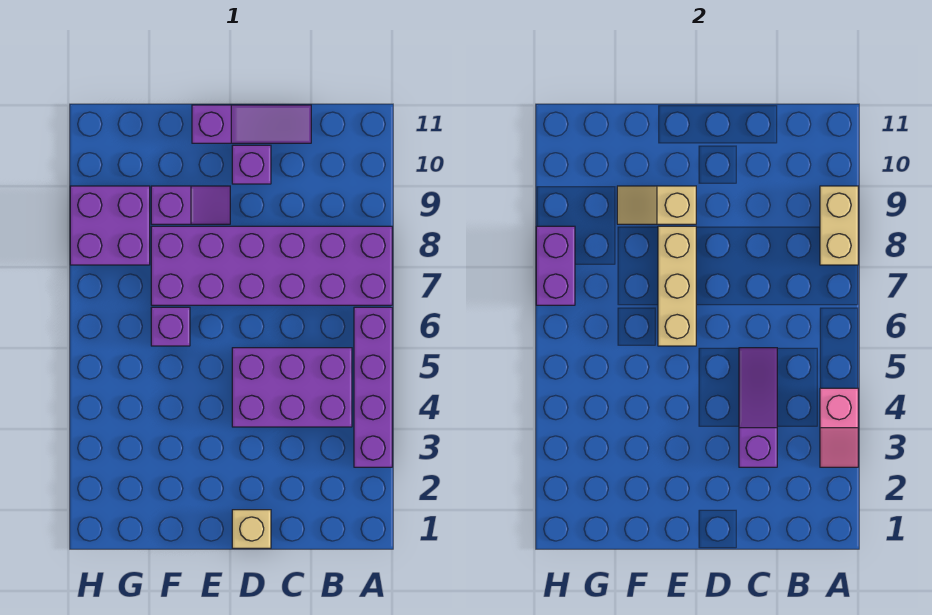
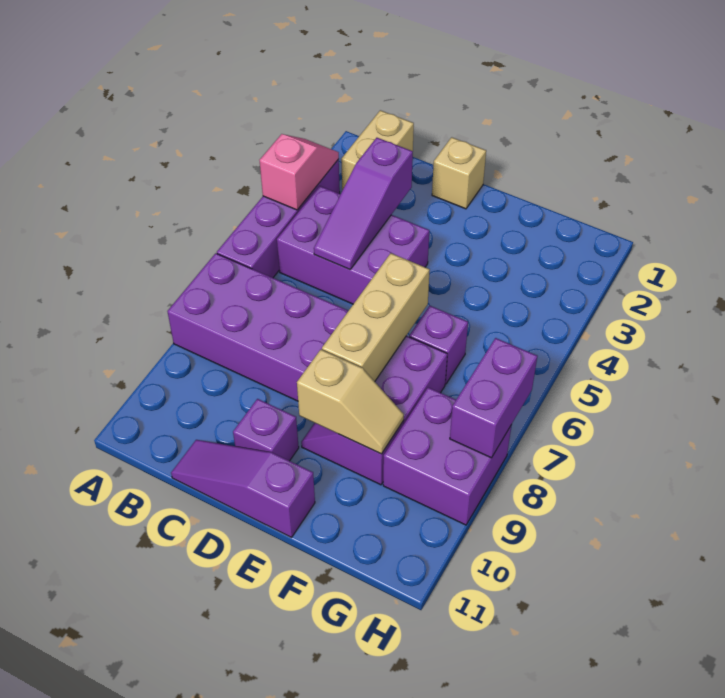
tan brick A8:A9 level 2 -> tan brick B1:B2 level 1

